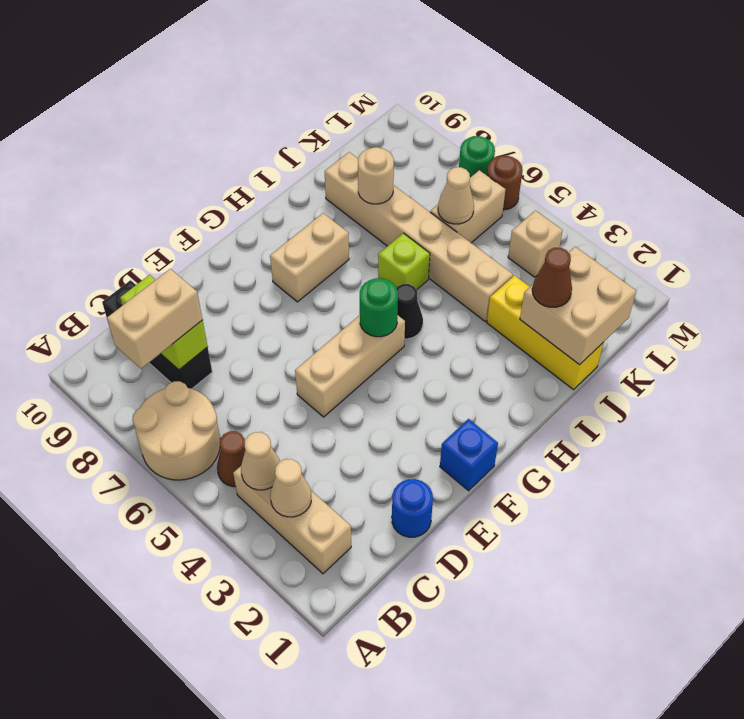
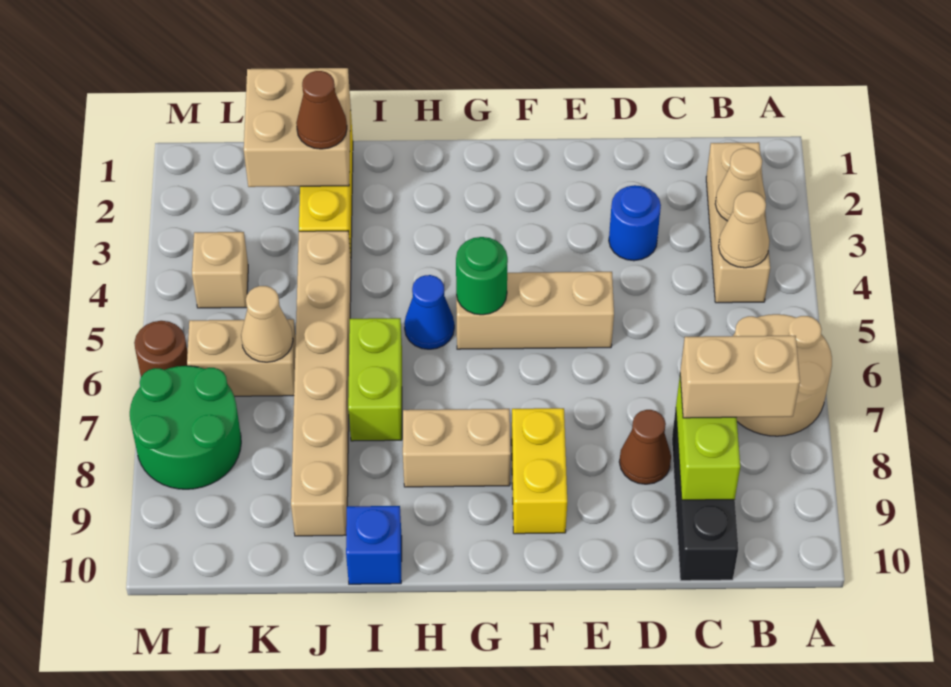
brown cone B5 level 1 -> brown cone D8 level 1
blue round brick D1 level 1 -> blue round brick D3 level 1
blue brick F1 level 1 -> blue brick I10 level 1
none -> yellow brick F8:F9 level 1
black cone H5 level 1 -> blue cone H5 level 1
lime brick I6 level 1 -> lime brick I6:I7 level 1
tan round brick J8 level 2 -> none
green round brick M7 level 1 -> green round brick L7:M8 level 1

